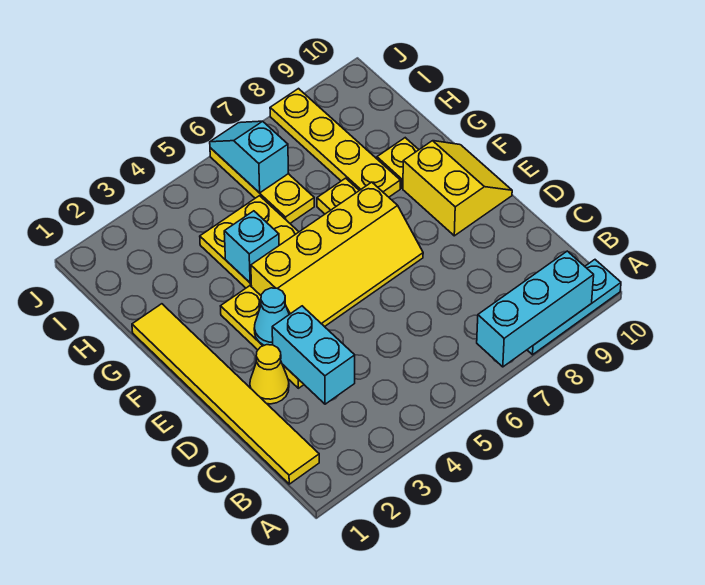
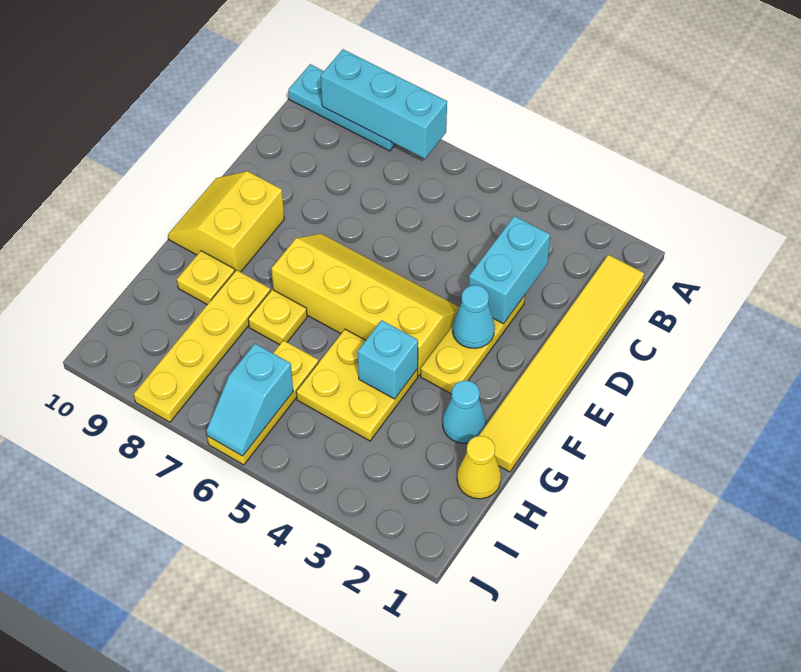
yellow cone D2 level 1 -> yellow cone H1 level 1
none -> cyan cone G2 level 1

